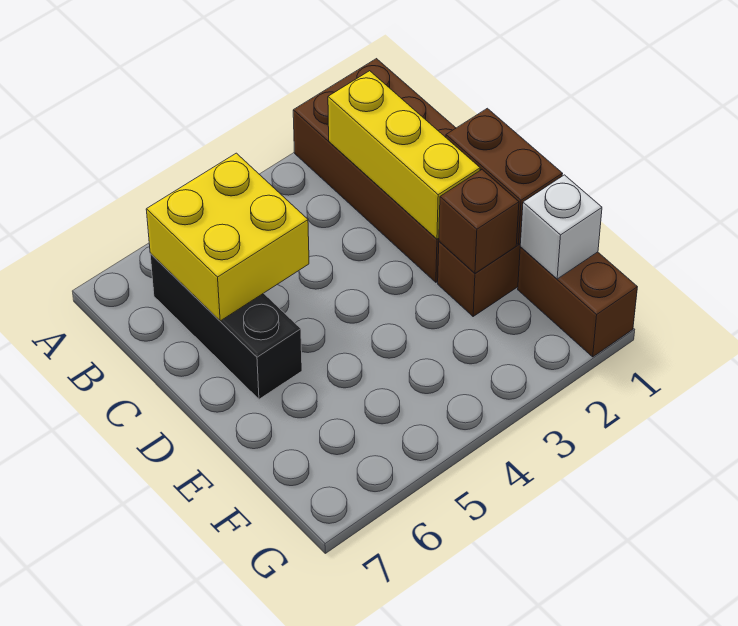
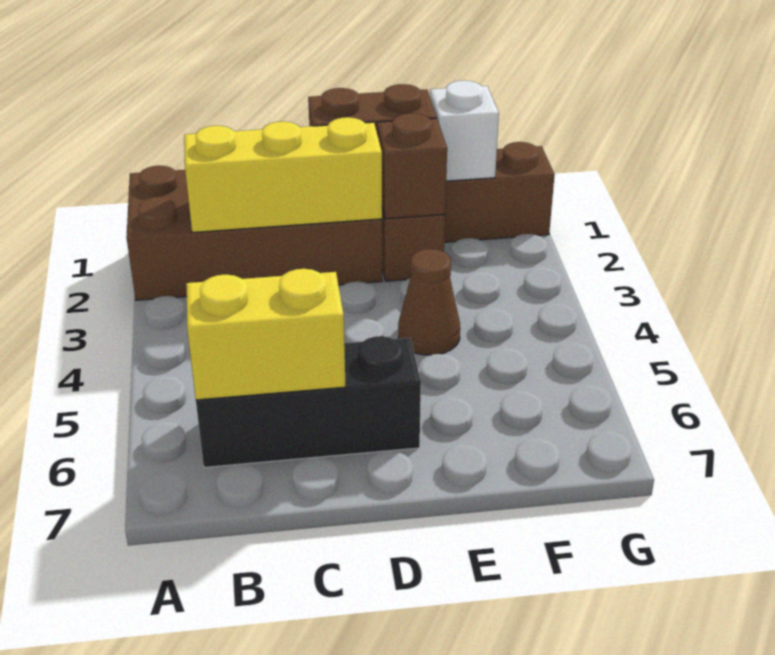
yellow brick B5:C6 level 2 -> yellow brick B6:C6 level 2
none -> brown cone E4 level 1

